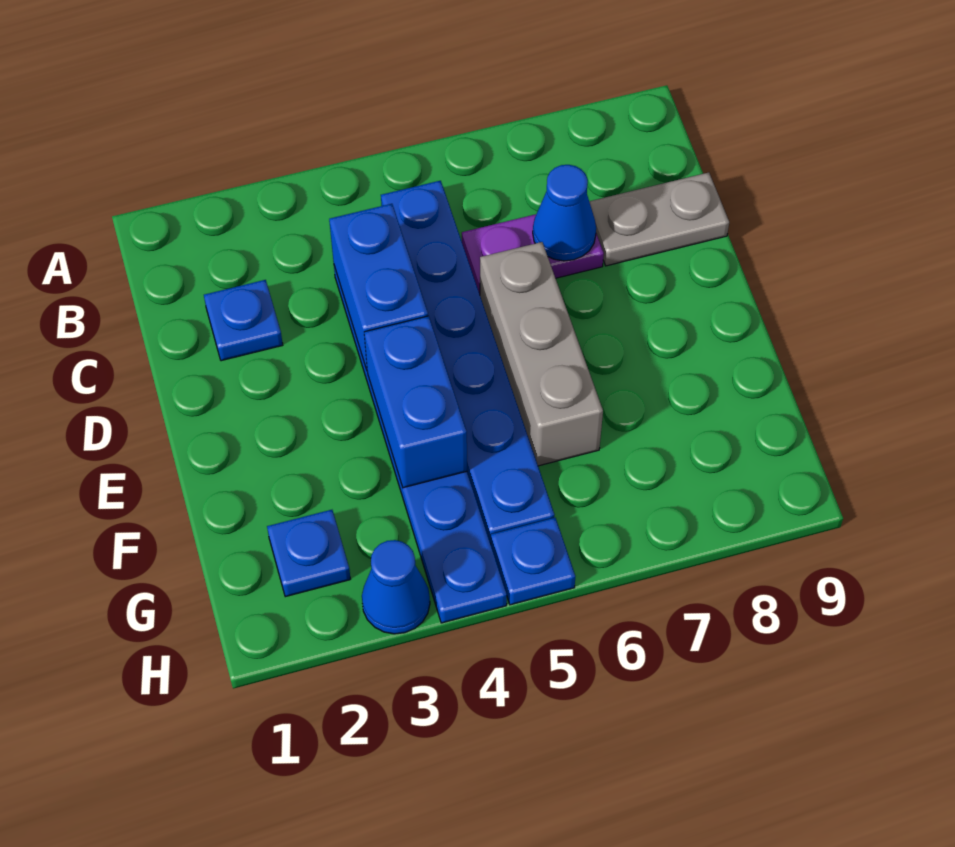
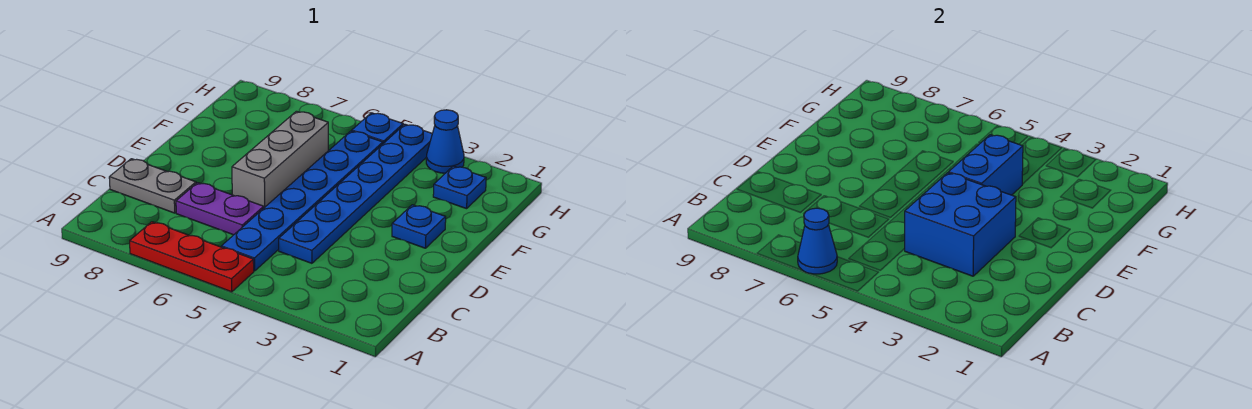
none -> red plate A5:A7 level 1
blue plate C2 level 1 -> blue plate E2 level 1
blue brick C4:D4 level 2 -> blue brick C3:D4 level 2
blue cone C7 level 2 -> blue cone A6 level 2

